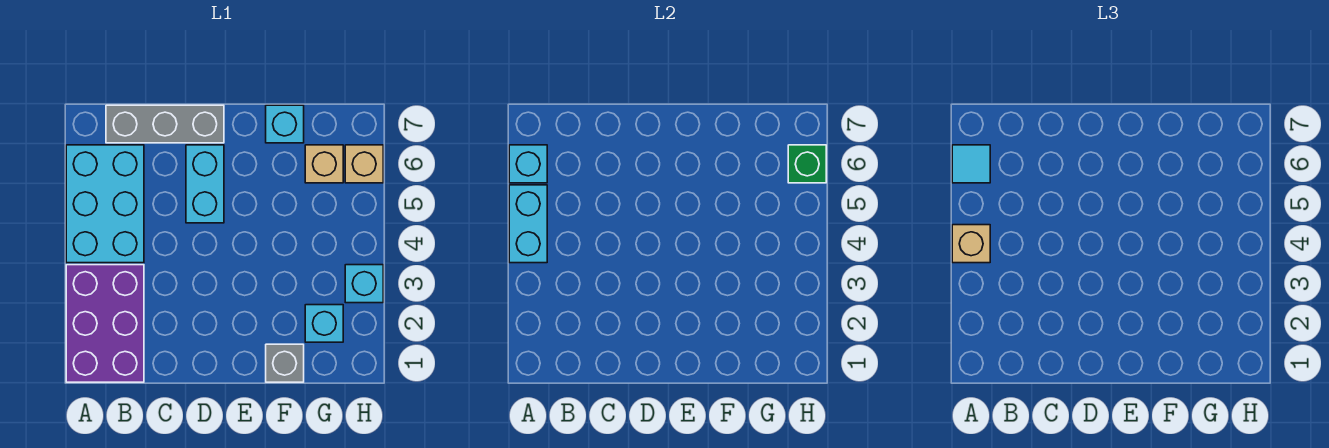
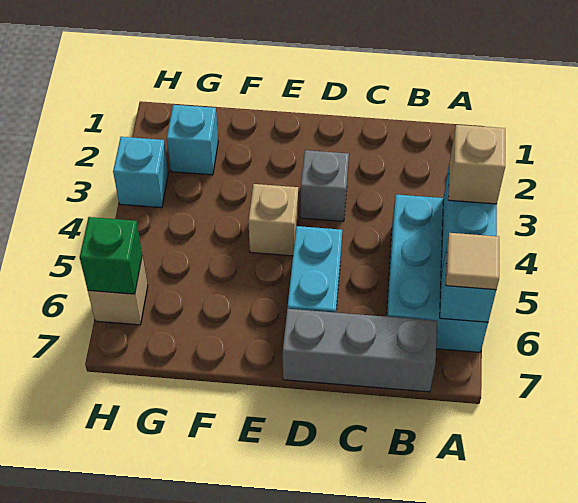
purple brick A1:B3 level 1 -> none
cyan tile A6 level 3 -> tan tile A6 level 3
grey brick F1 level 1 -> grey brick D3 level 1
cyan brick F7 level 1 -> none
tan brick G6 level 1 -> tan brick E4 level 1

